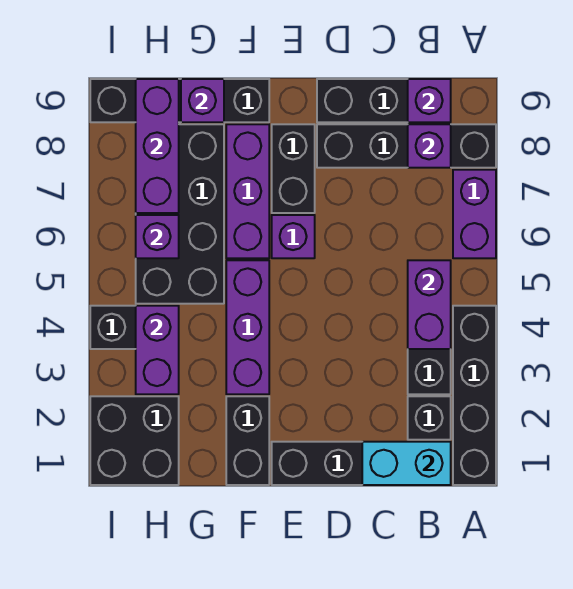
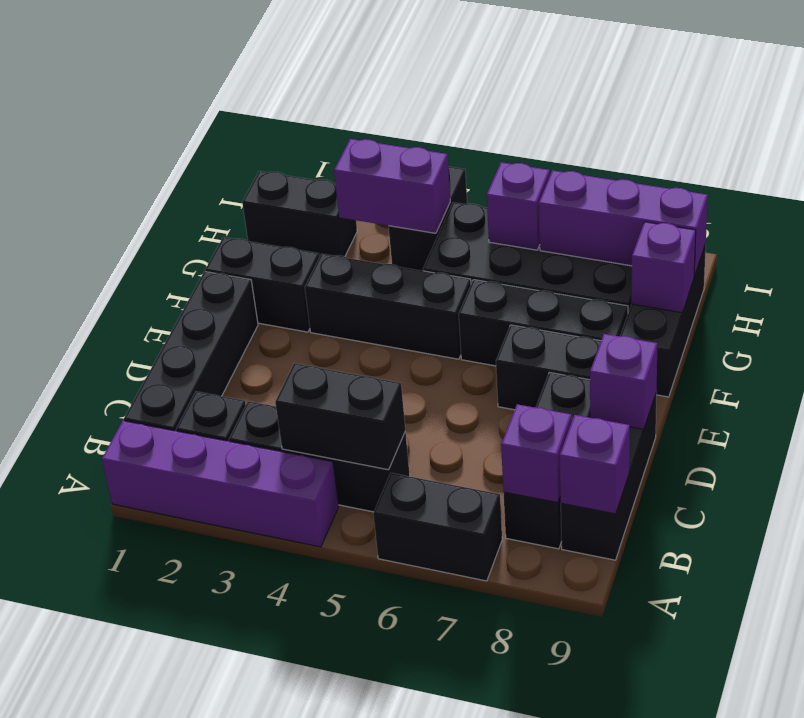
black brick A1:A4 level 1 -> purple brick A1:A4 level 1
purple brick A6:A7 level 1 -> black brick A6:A7 level 1
black brick A8:D8 level 1 -> black brick B8:D8 level 1
cyan brick B1:C1 level 2 -> none
purple brick B4:B5 level 2 -> black brick B4:B5 level 2
purple brick E6 level 1 -> purple brick D9 level 2
purple brick F3:F5 level 1 -> black brick F3:F5 level 1
purple brick F6:F8 level 1 -> black brick F6:F8 level 1
black brick F9:I9 level 1 -> black brick F9:H9 level 1
black brick H1:I2 level 1 -> black brick H1:H2 level 1

